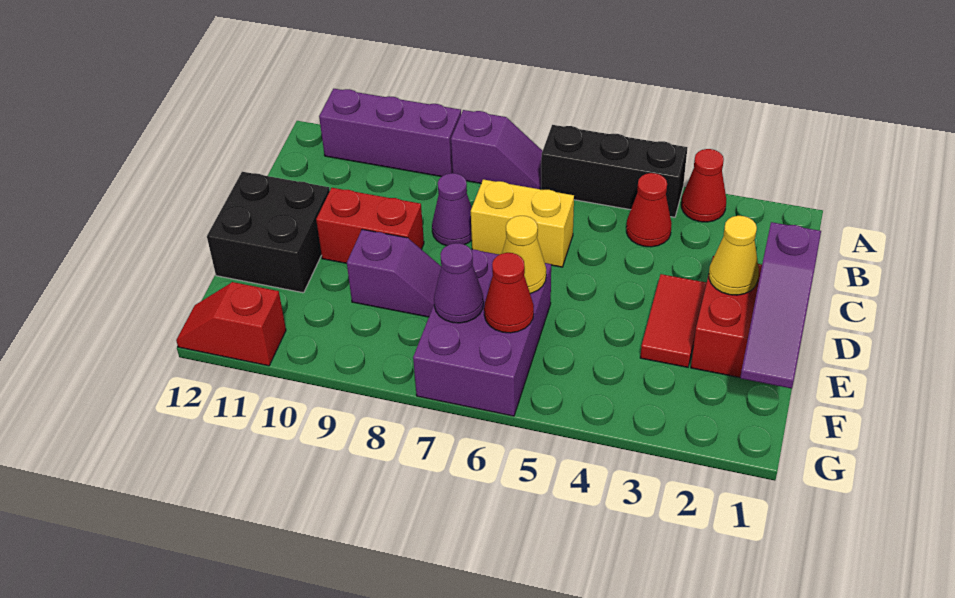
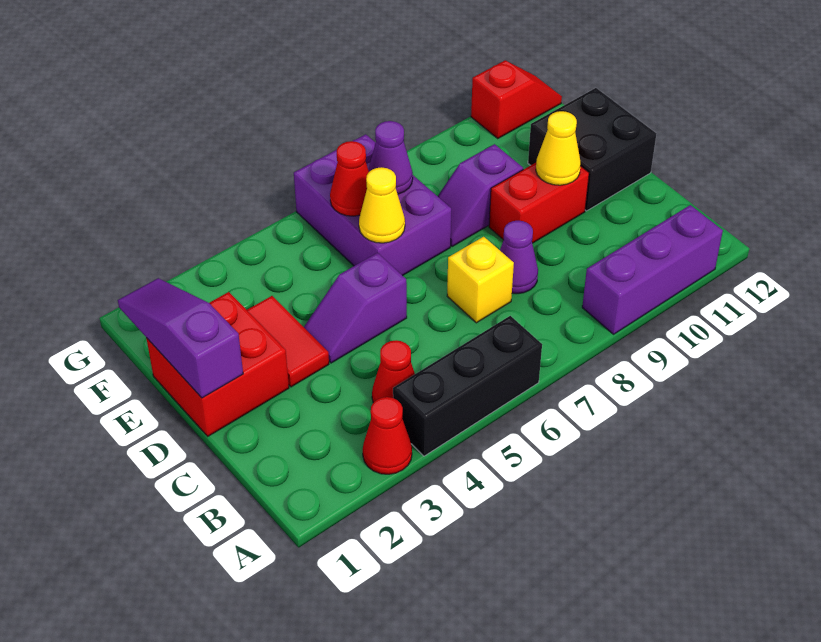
purple slope A7:A8 level 1 top 8 -> purple slope D4:D5 level 1 top 5
yellow brick C6:C7 level 1 -> yellow brick C7 level 1
yellow cone D2 level 2 -> yellow cone D10 level 2

